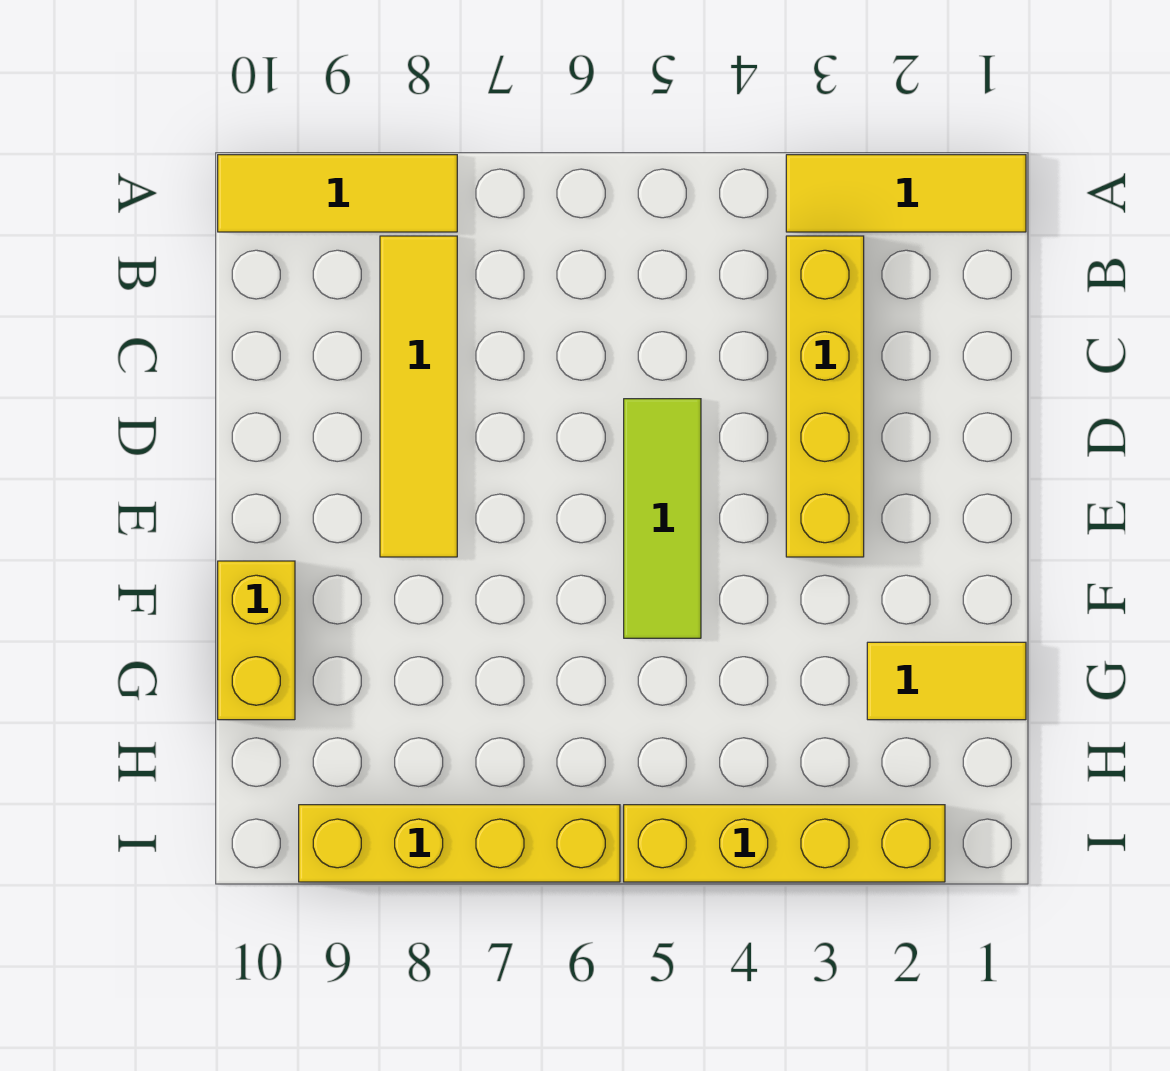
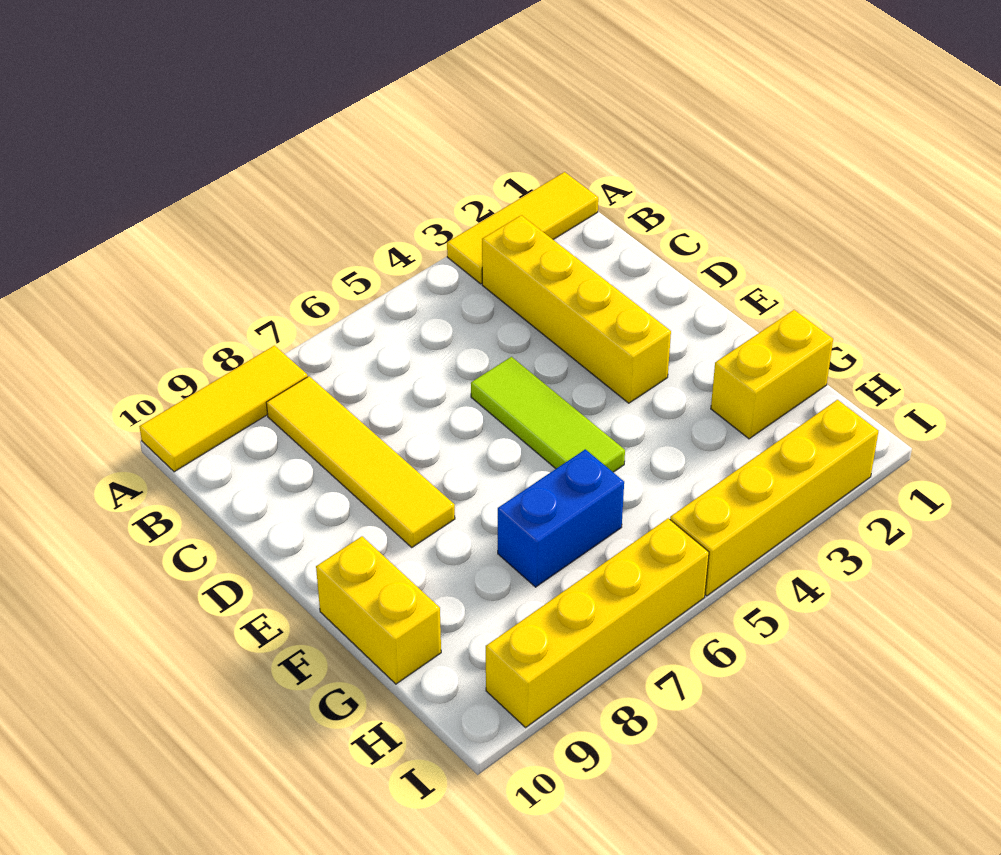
yellow tile G1:G2 level 1 -> yellow brick G1:G2 level 1
none -> blue brick G6:G7 level 1

